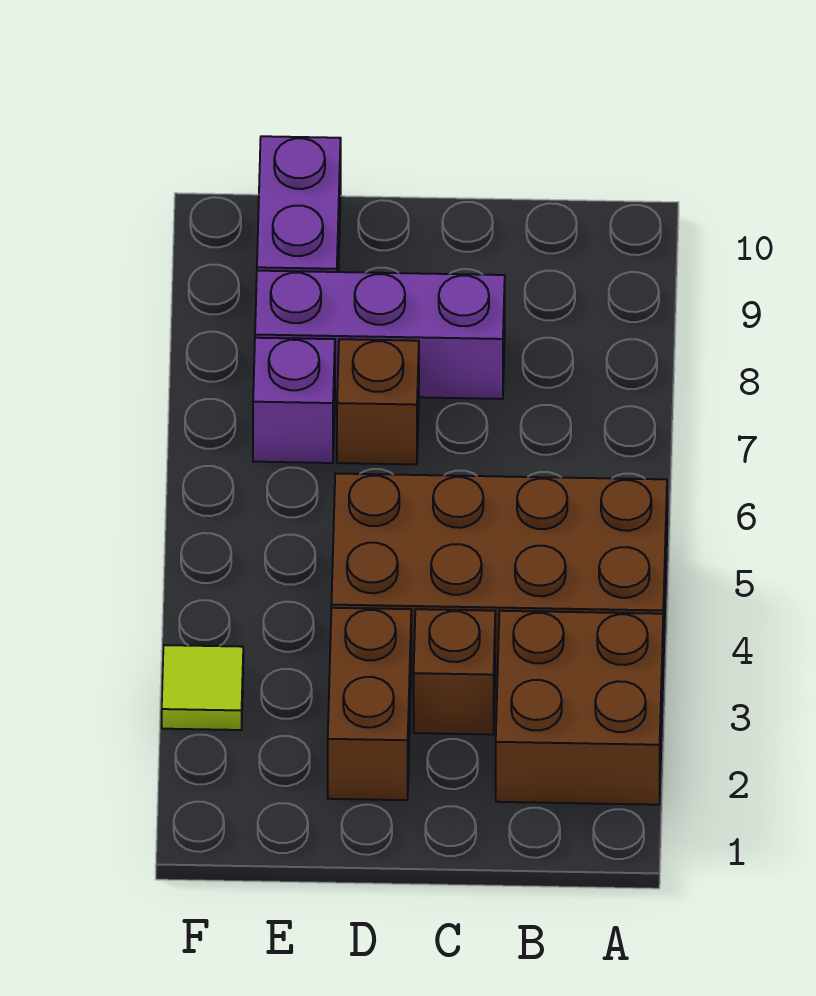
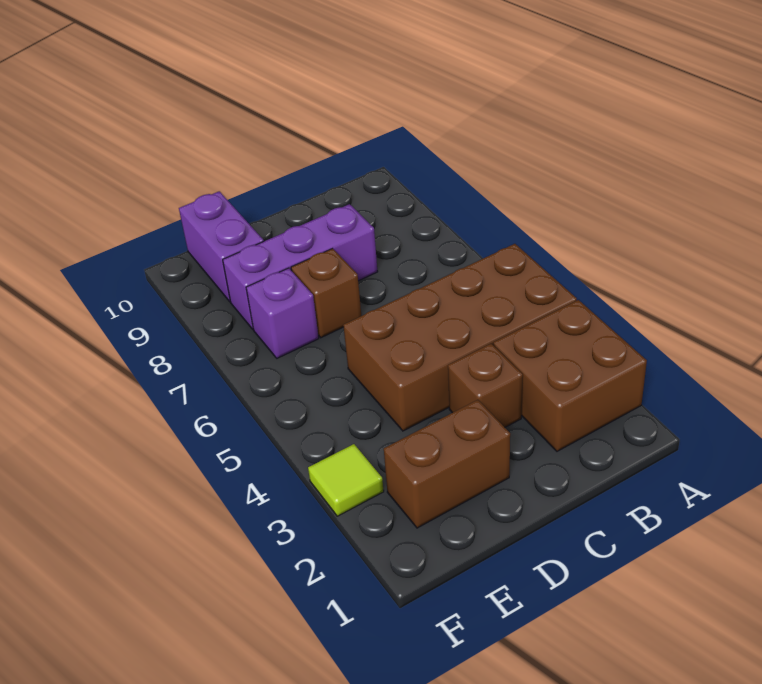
brown brick D2:D3 level 1 -> brown brick D2:E2 level 1

